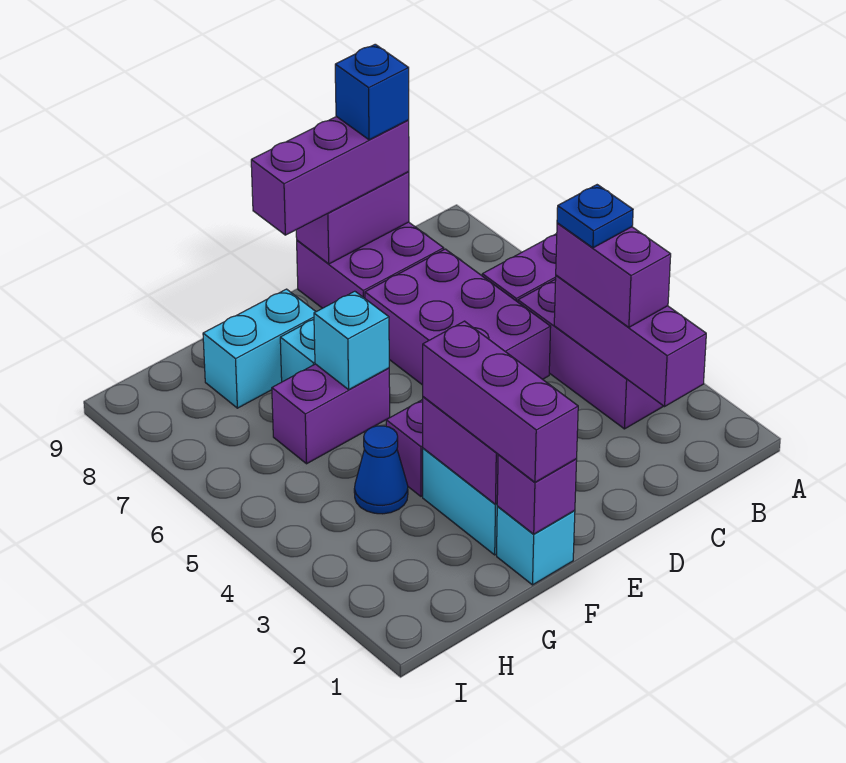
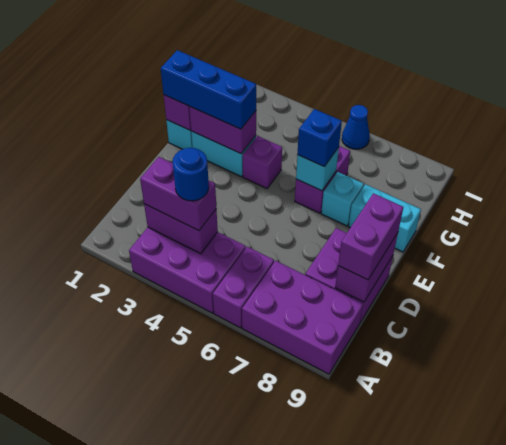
purple brick B2:B4 level 2 -> purple brick B3:B4 level 2
blue plate B4 level 4 -> blue round brick B4 level 4
purple brick C5:D7 level 1 -> purple brick A7:B9 level 1
purple brick C9:E9 level 3 -> purple brick C9:D9 level 3
blue brick C9 level 4 -> blue brick F6 level 3
purple brick F1:F3 level 3 -> blue brick F1:F3 level 3
cyan brick F8:G8 level 1 -> cyan brick F8:F9 level 1
blue cone G4 level 1 -> blue cone I6 level 1

